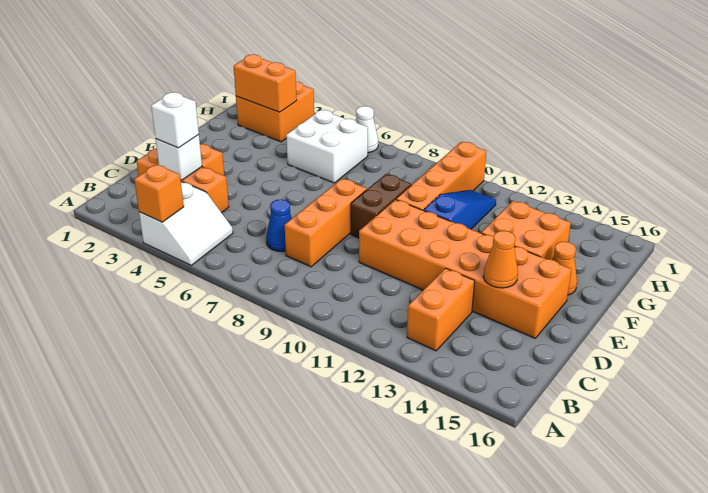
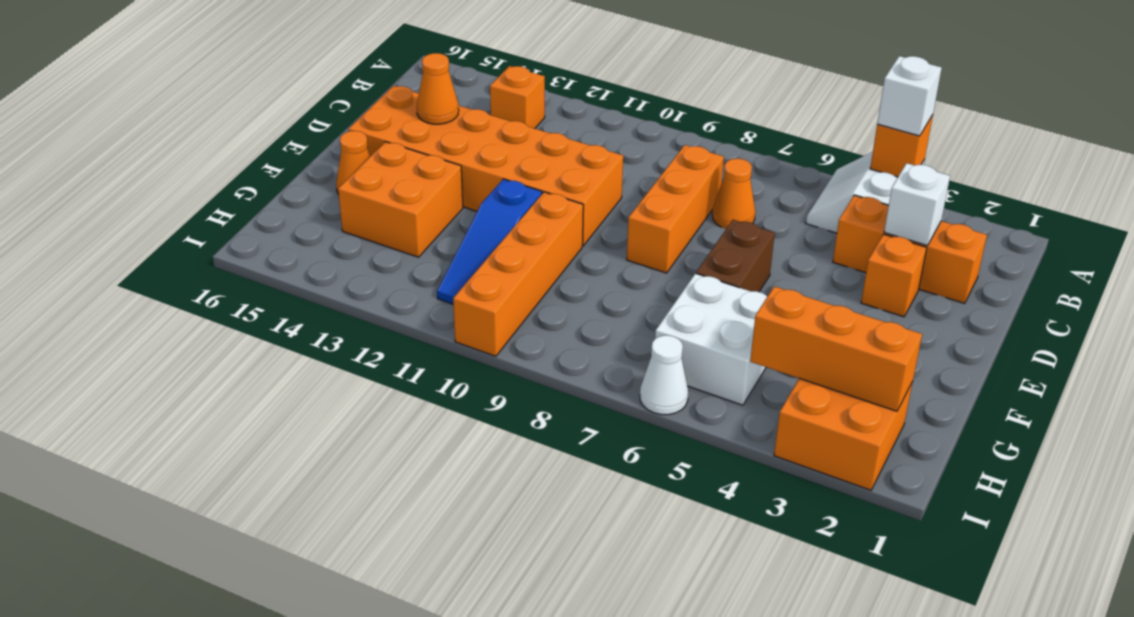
orange brick B13:C13 level 1 -> orange brick B13 level 1
white brick C3 level 3 -> white brick A4 level 3
blue cone C7 level 1 -> orange cone C7 level 1
brown brick E9:F9 level 1 -> brown brick E6:F6 level 1
orange brick H2:H3 level 2 -> orange brick H2:H4 level 2

